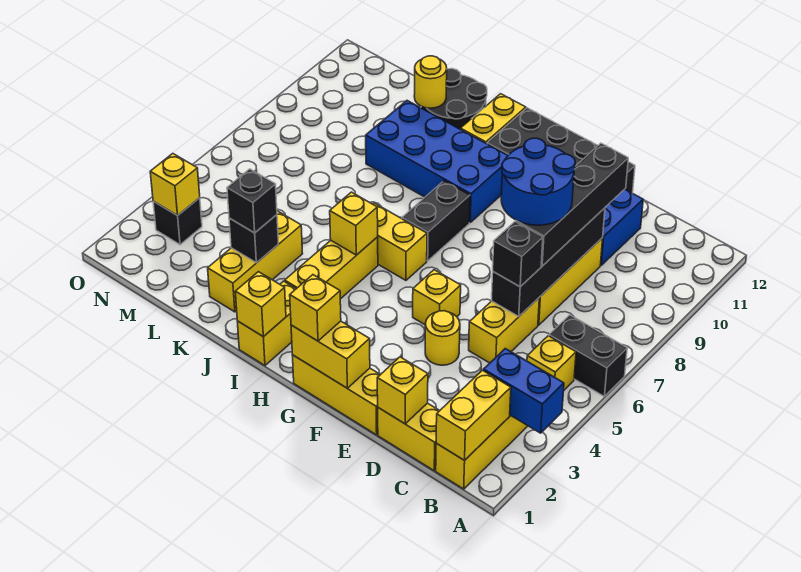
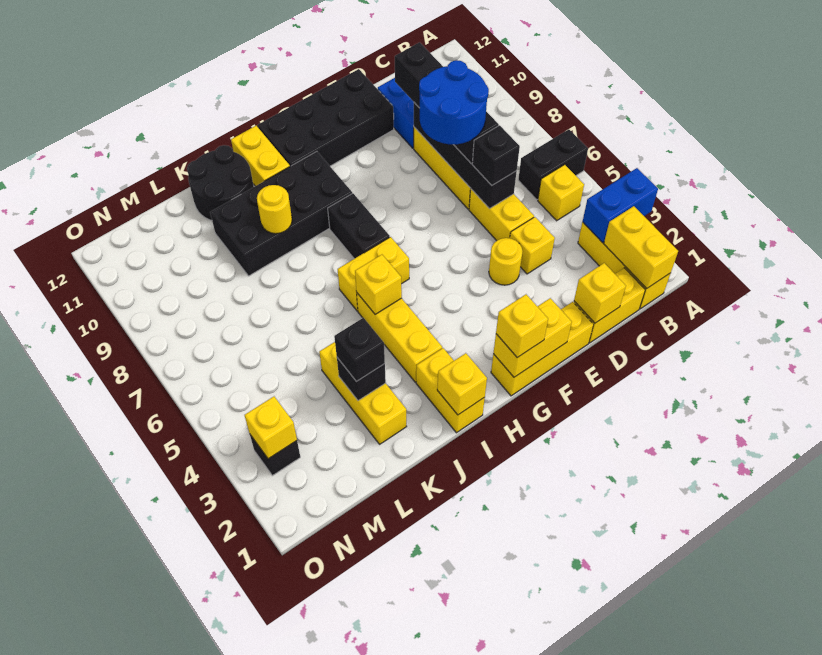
yellow brick F5 level 1 -> yellow brick D4 level 1
blue brick H9:K10 level 1 -> black brick H9:K10 level 1
yellow round brick K11 level 2 -> yellow round brick J9 level 2

